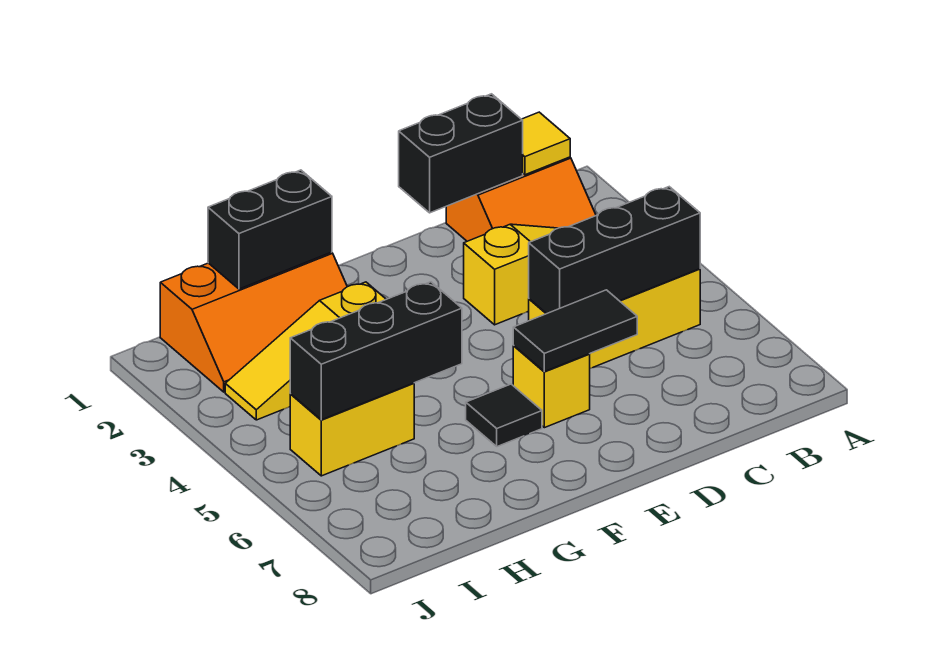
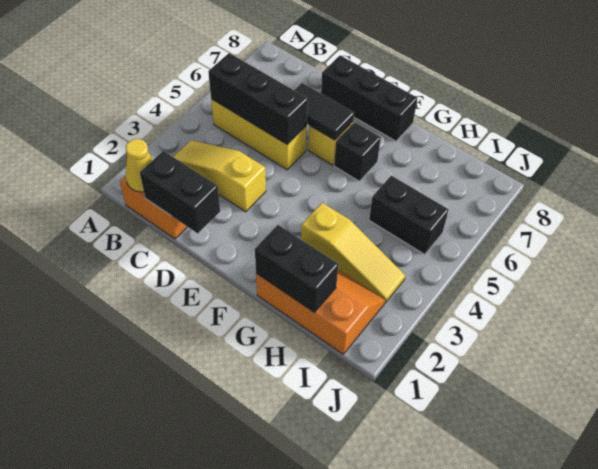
yellow tile B1 level 2 -> yellow cone B1 level 2
black tile F6 level 1 -> black brick F6 level 1
black brick G5:I5 level 2 -> black brick D8:F8 level 1
yellow brick H5:I5 level 1 -> black brick H5:I5 level 1

